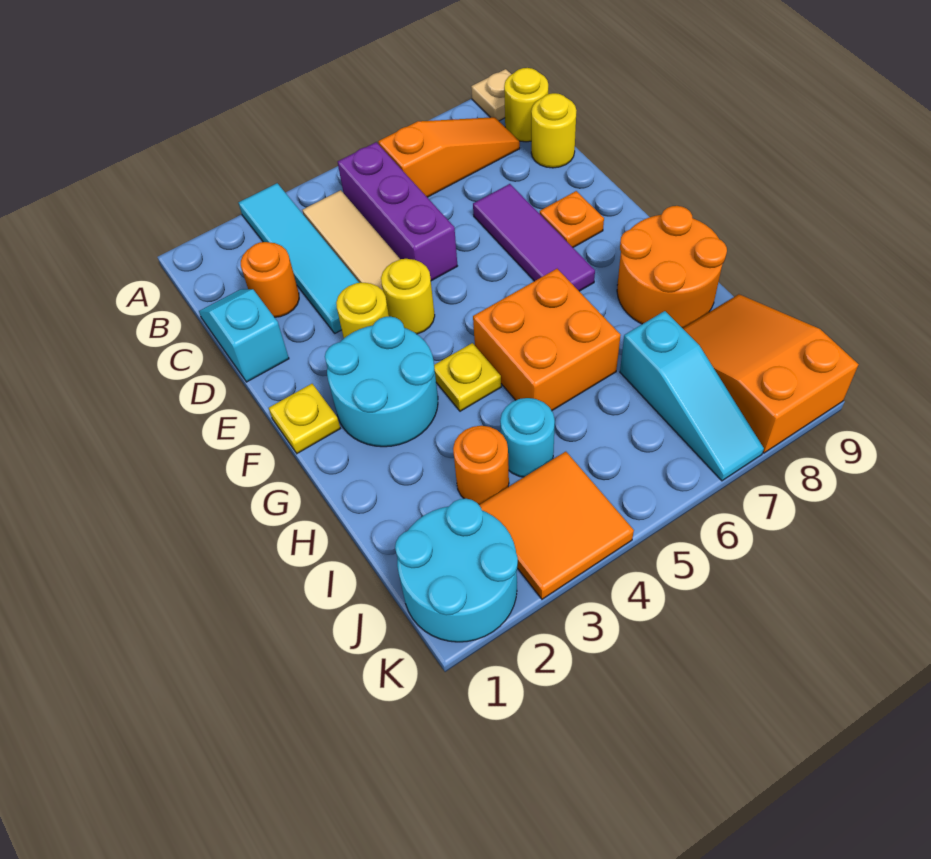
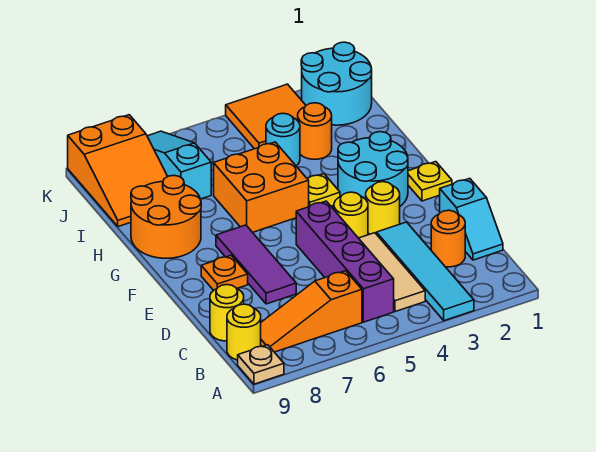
purple brick B5:D5 level 1 -> purple brick B5:E5 level 1

